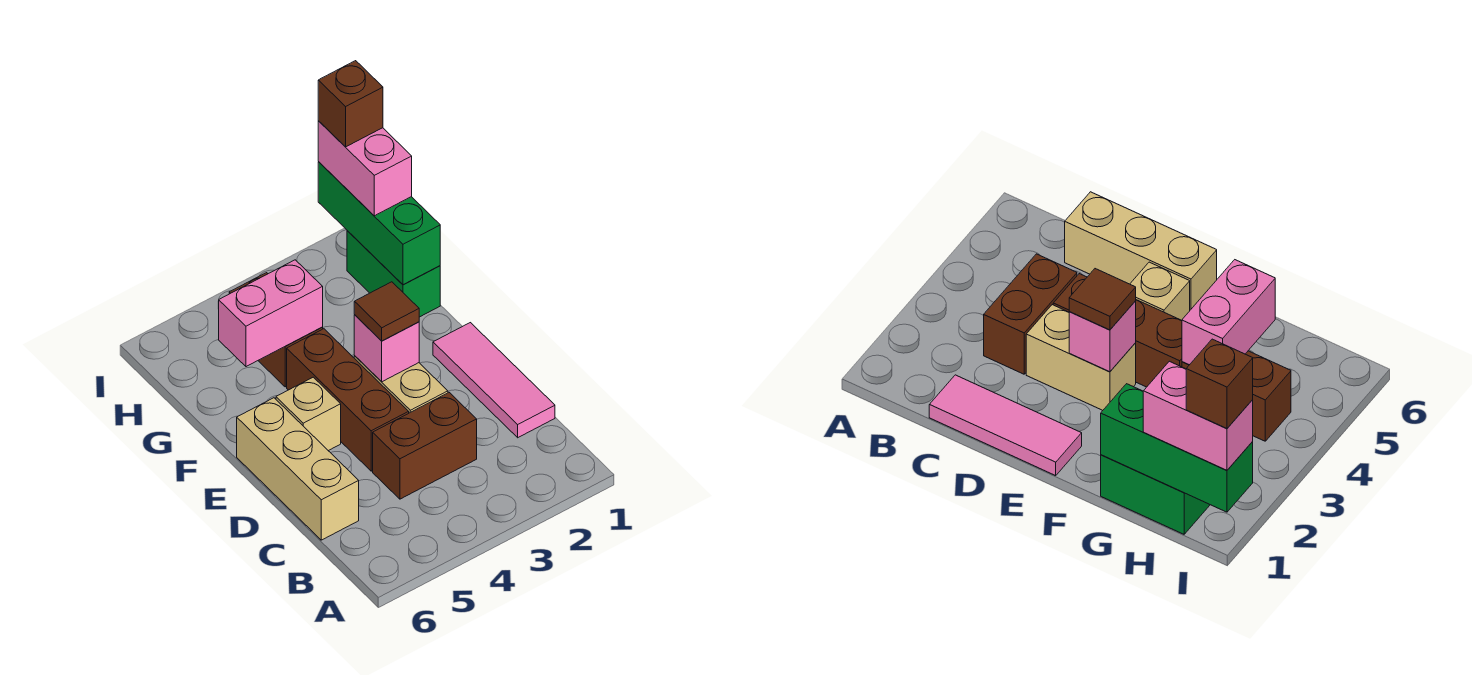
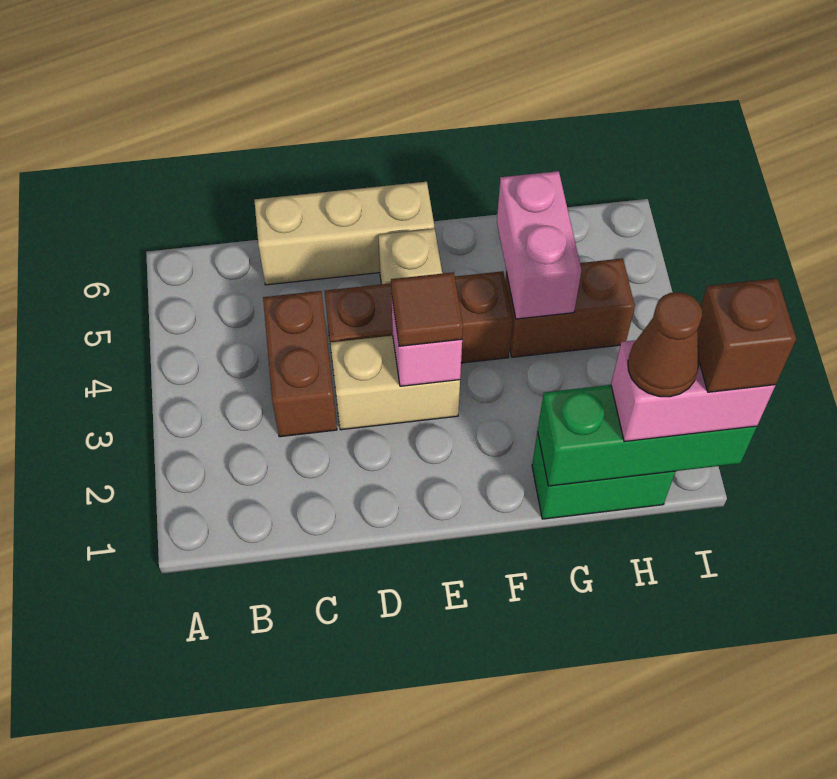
pink tile C1:E1 level 1 -> none
none -> brown cone H1 level 4

